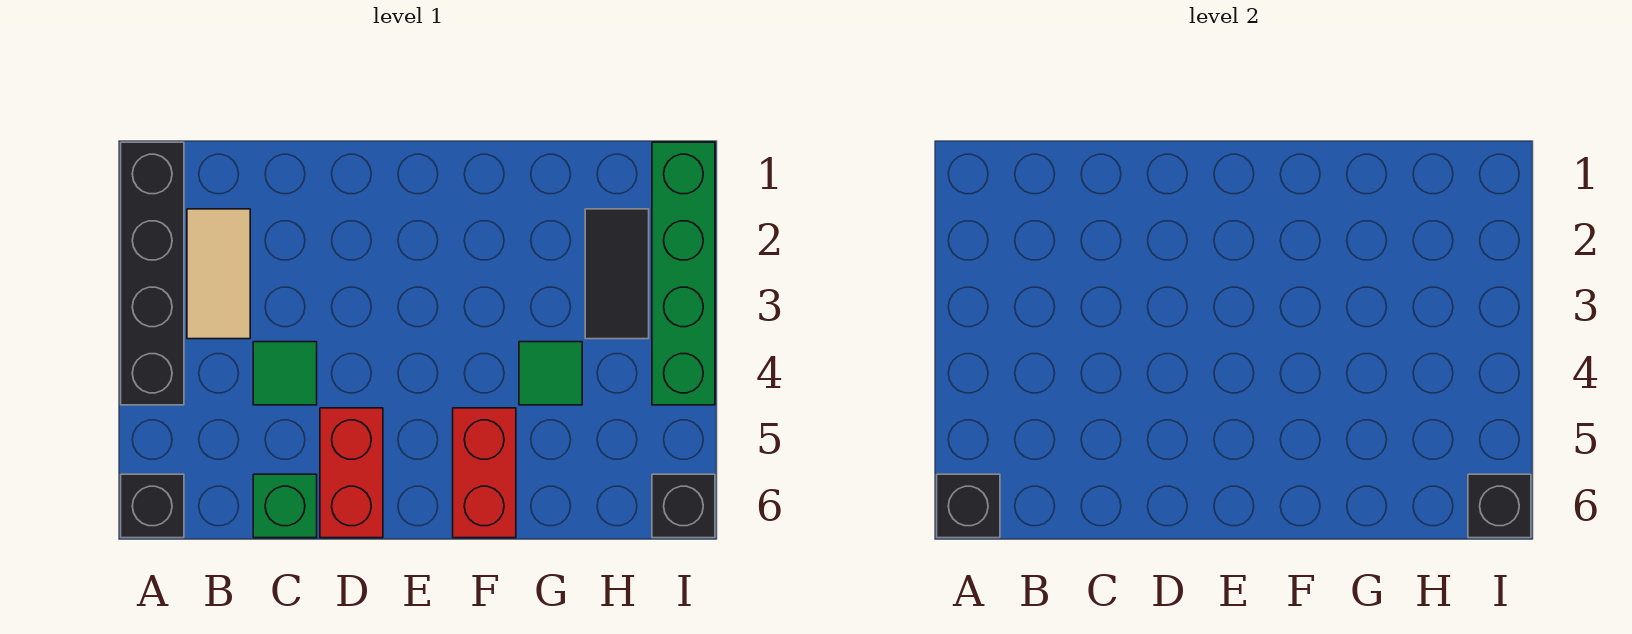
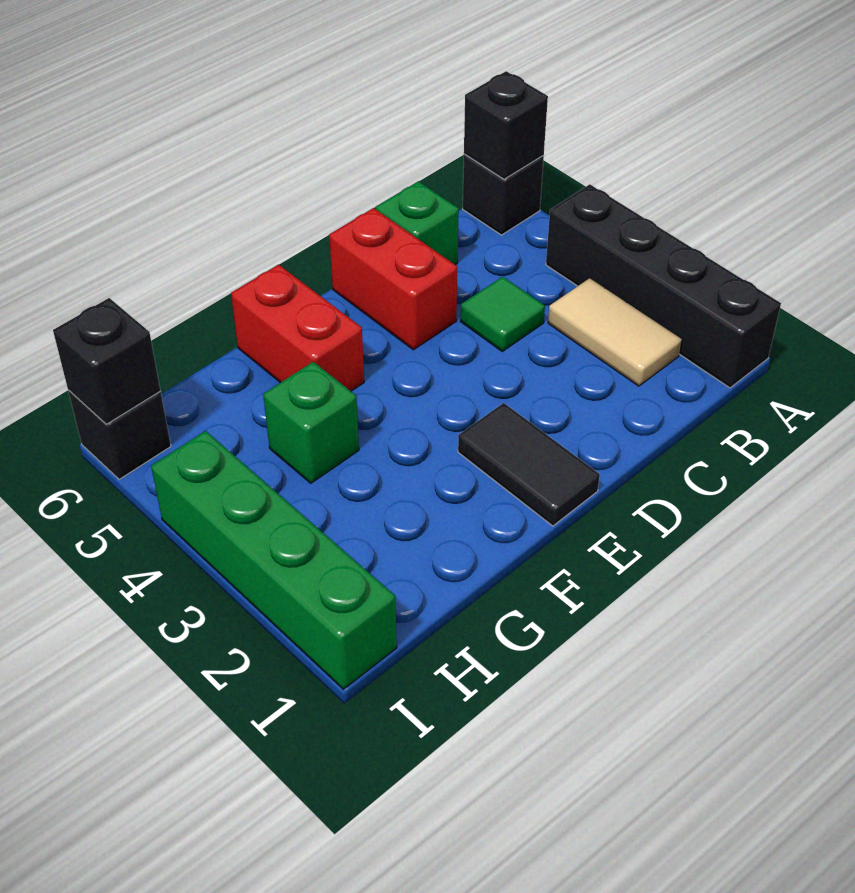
green tile G4 level 1 -> green brick G4 level 1
black tile H2:H3 level 1 -> black tile E1:E2 level 1

